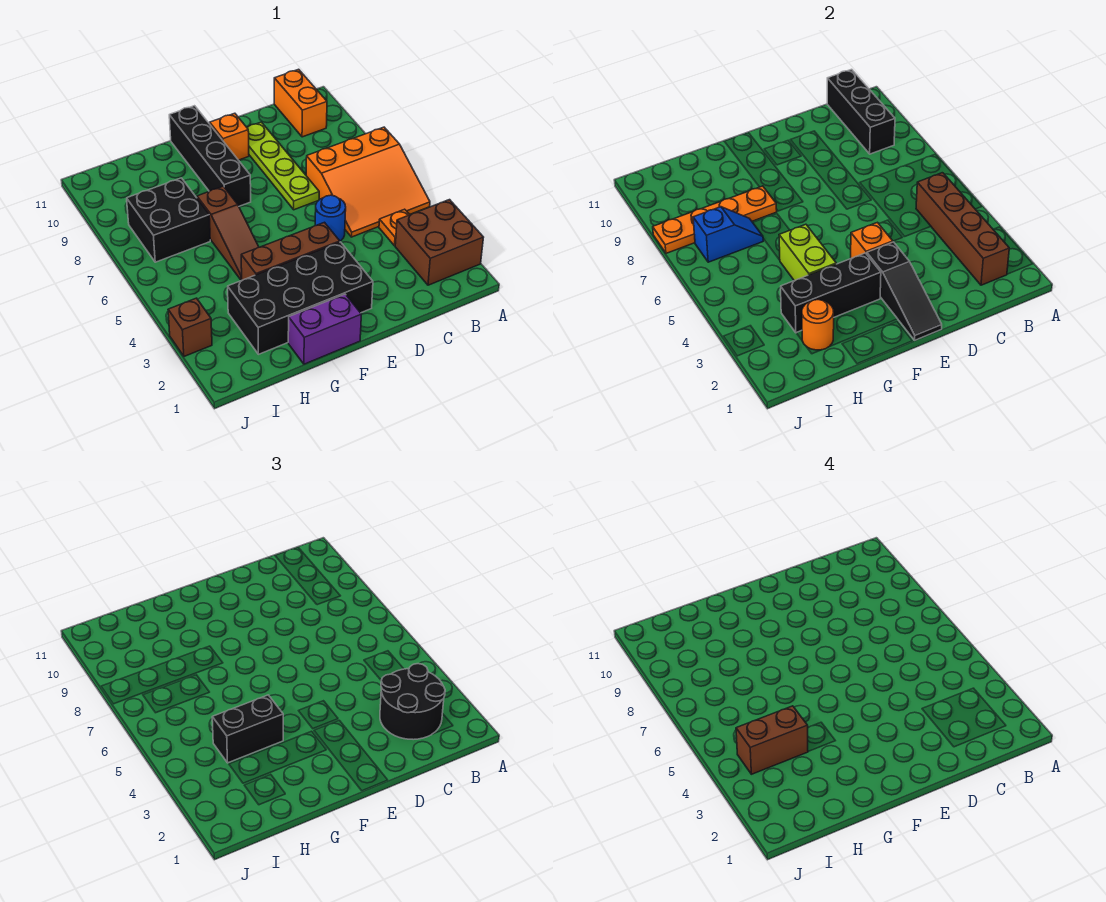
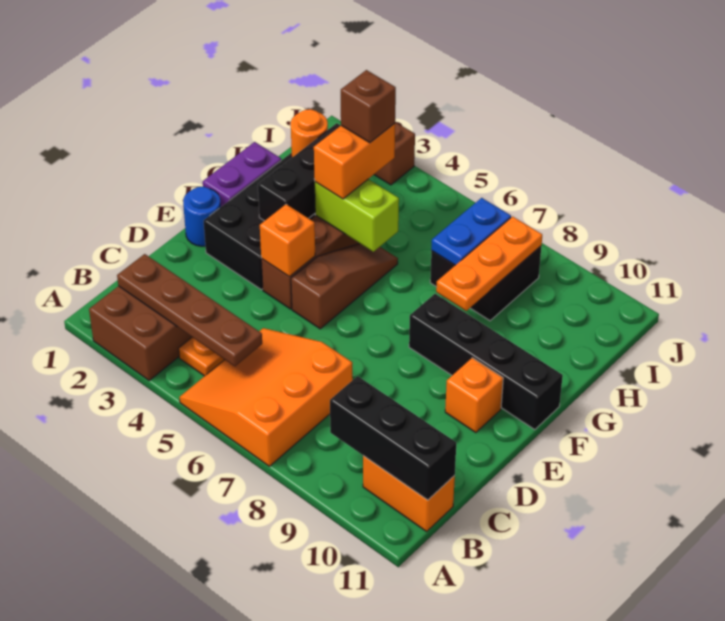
brown brick B2:B5 level 2 -> brown plate B2:B5 level 2
black round brick B2:C3 level 3 -> none
blue round brick D5 level 1 -> blue round brick E1 level 1
lime plate D7:D10 level 1 -> none
black slope E1:E3 level 2 top 3 -> none
black brick G4:H4 level 3 -> orange brick G4:H4 level 3
brown slope G5:G7 level 1 top 7 -> brown slope E5:G5 level 1 top E
orange plate G8:J8 level 2 -> orange plate G8:I8 level 2
brown brick H4:I4 level 4 -> brown brick H4 level 4
blue slope H7:I7 level 2 top I -> blue plate H7:I7 level 2

